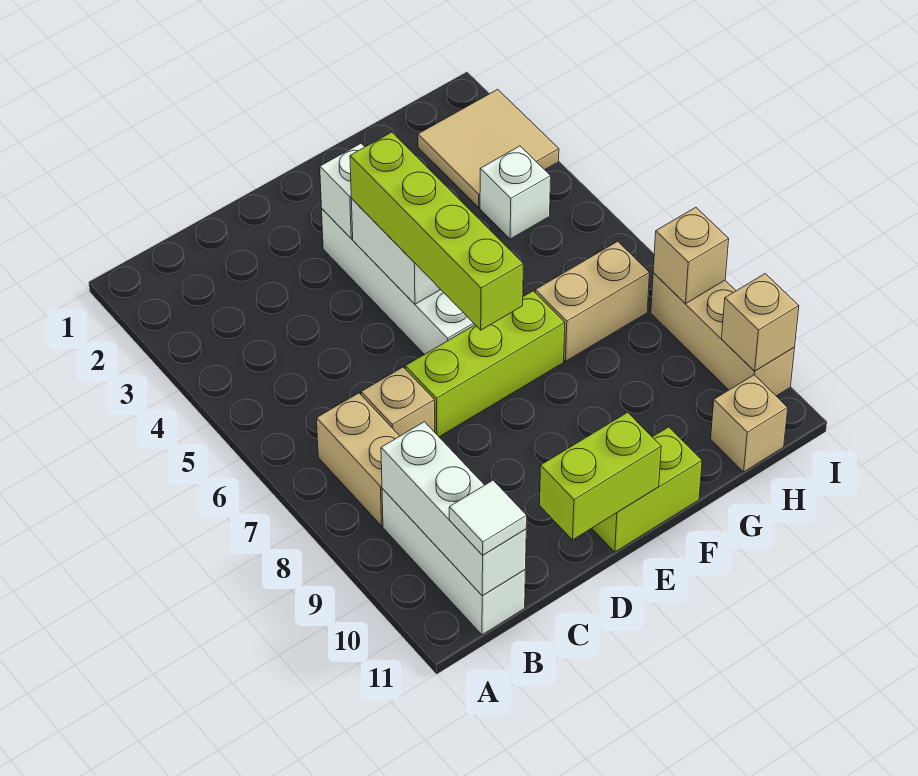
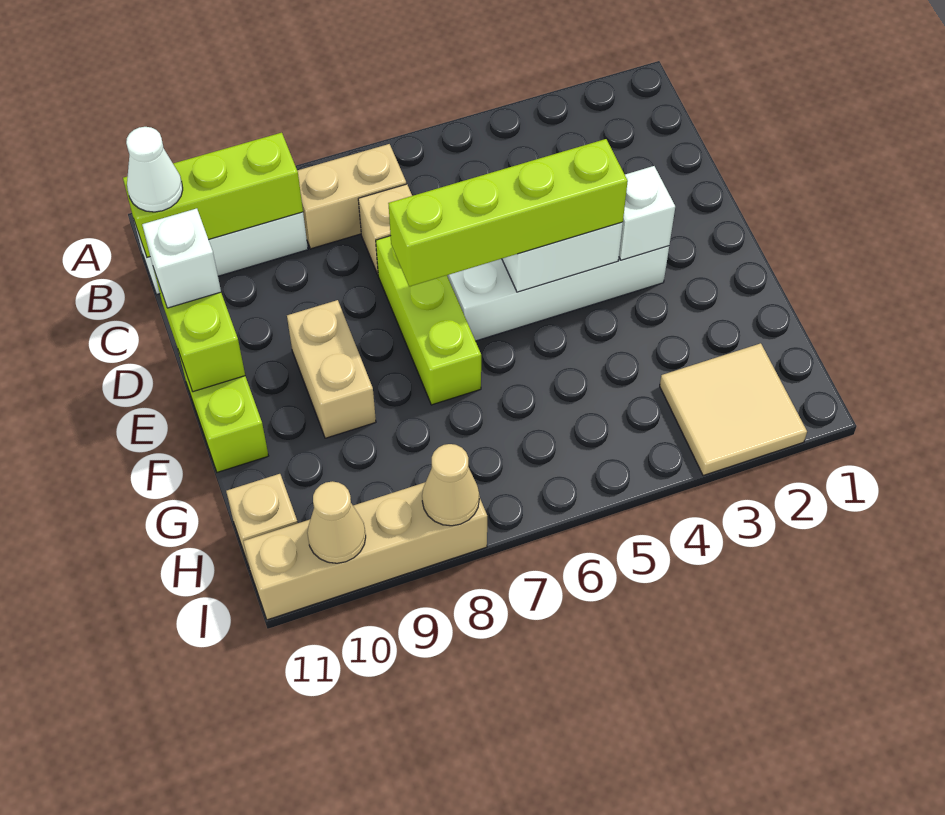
white brick B9:B11 level 2 -> lime brick B9:B11 level 2
white tile B11 level 3 -> white cone B11 level 3
tan brick G7:H7 level 1 -> tan brick E9:F9 level 1
white brick H4 level 1 -> white brick D11 level 3
tan brick I8:I10 level 1 -> tan brick I8:I11 level 1
tan brick I8 level 2 -> tan cone I8 level 2
tan brick I10 level 2 -> tan cone I10 level 2

